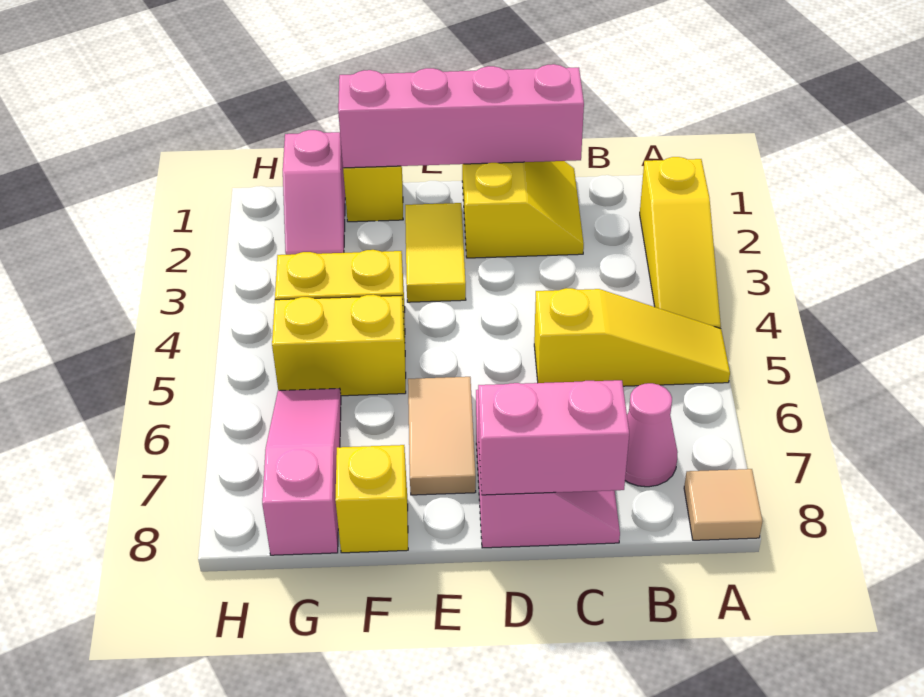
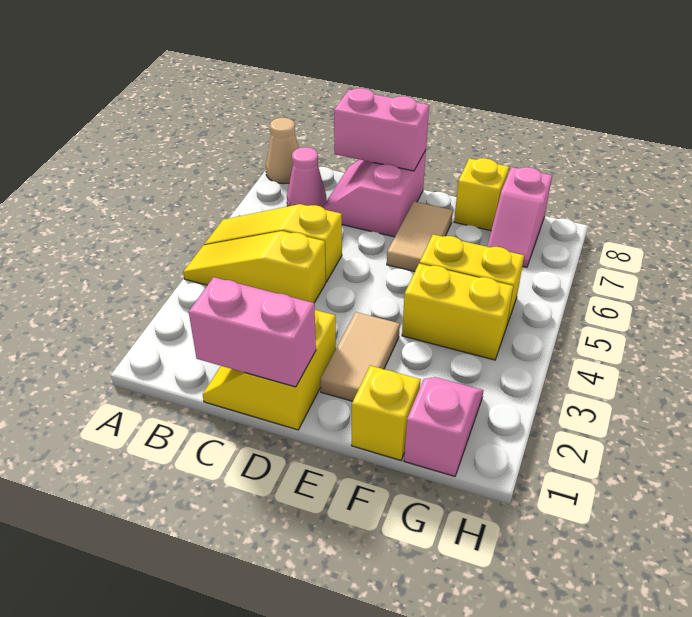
yellow slope A2:A4 level 1 top 2 -> yellow slope A4:C4 level 1 top C
tan tile A8 level 1 -> tan cone A8 level 1
pink brick C1:F1 level 2 -> pink brick C1:D1 level 2
yellow tile E2:E3 level 1 -> tan tile E2:E3 level 1
pink slope G6:G8 level 1 top 8 -> pink slope G7:G8 level 1 top 8

